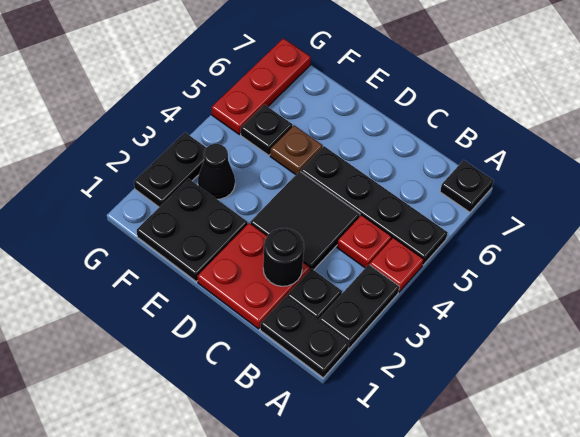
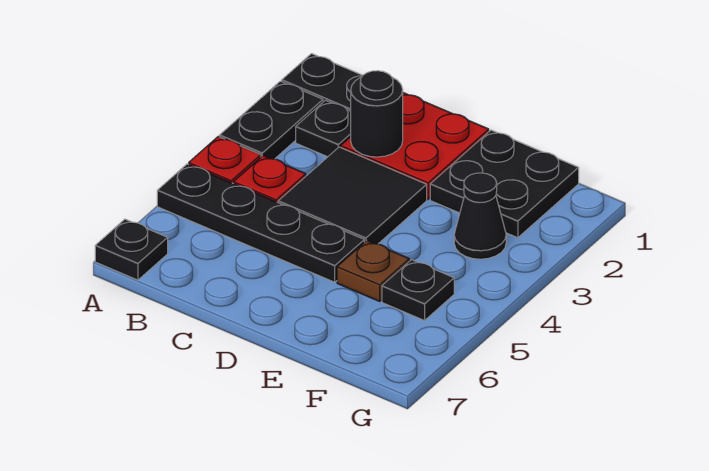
black plate G2:G3 level 1 -> none
red plate G5:G7 level 1 -> none

